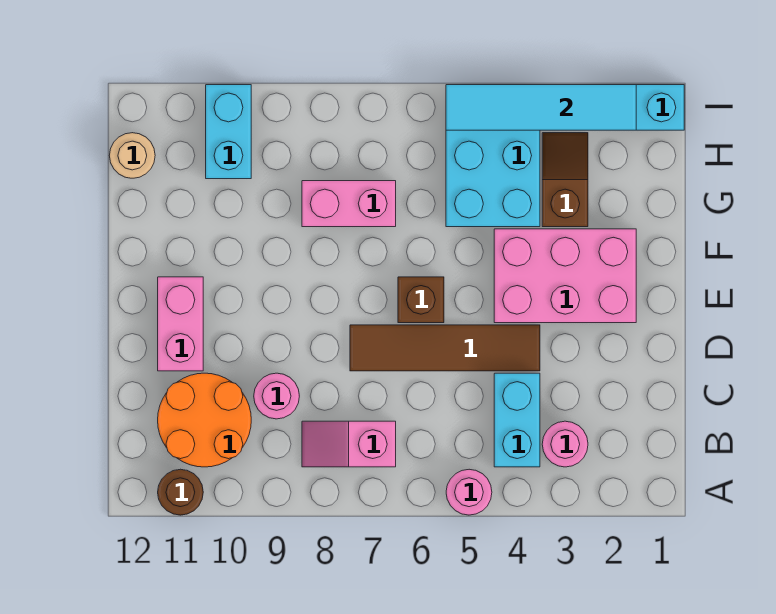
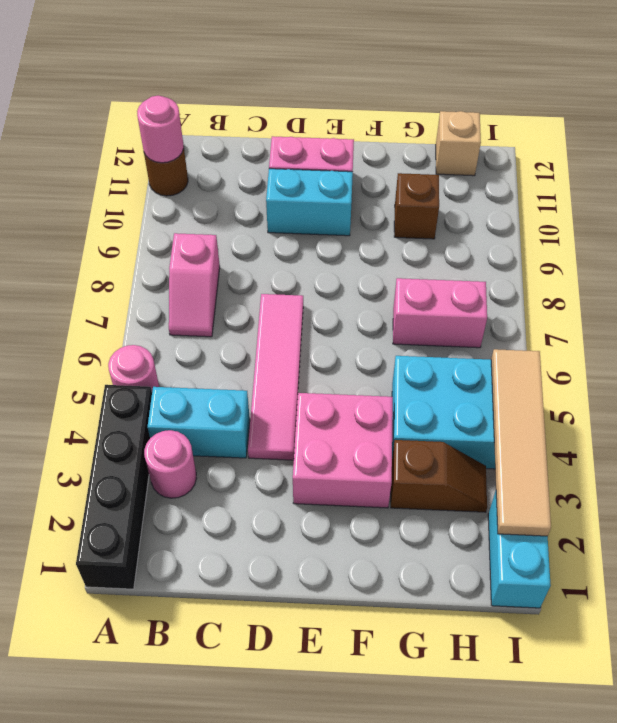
none -> black brick A1:A4 level 1
pink slope B7:B8 level 1 top 7 -> pink slope B7:B8 level 1 top 8
orange round brick B10:C11 level 1 -> none
pink round brick C9 level 1 -> pink round brick A11 level 2
brown tile D4:D7 level 1 -> pink tile D4:D7 level 1
pink brick E2:F4 level 1 -> pink brick E3:F4 level 1
brown brick E6 level 1 -> brown brick G10 level 1
pink brick G7:G8 level 1 -> pink brick G7:H7 level 1
cyan brick H10:I10 level 1 -> cyan brick D10:E10 level 1
tan round brick H12 level 1 -> tan brick H12 level 1
cyan tile I2:I5 level 2 -> tan tile I2:I5 level 2

